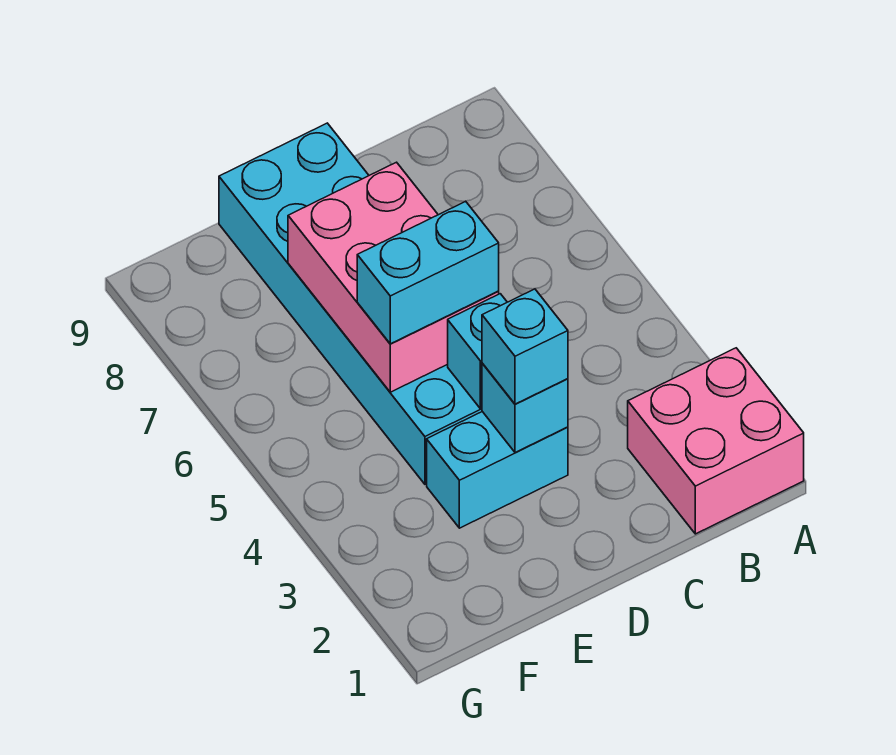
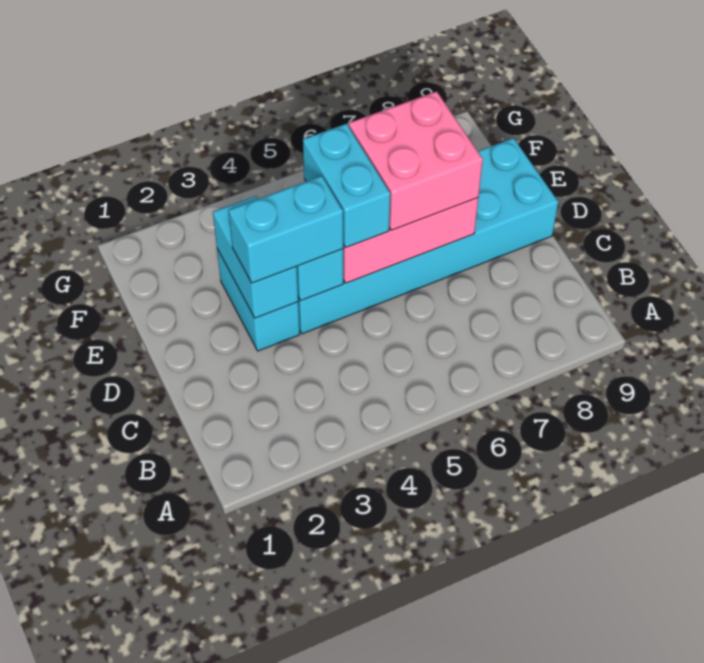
pink brick A1:B2 level 1 -> pink brick D6:E7 level 3
cyan brick D3 level 2 -> cyan brick D3:E3 level 2
cyan brick D3 level 3 -> cyan brick D3:D4 level 3

